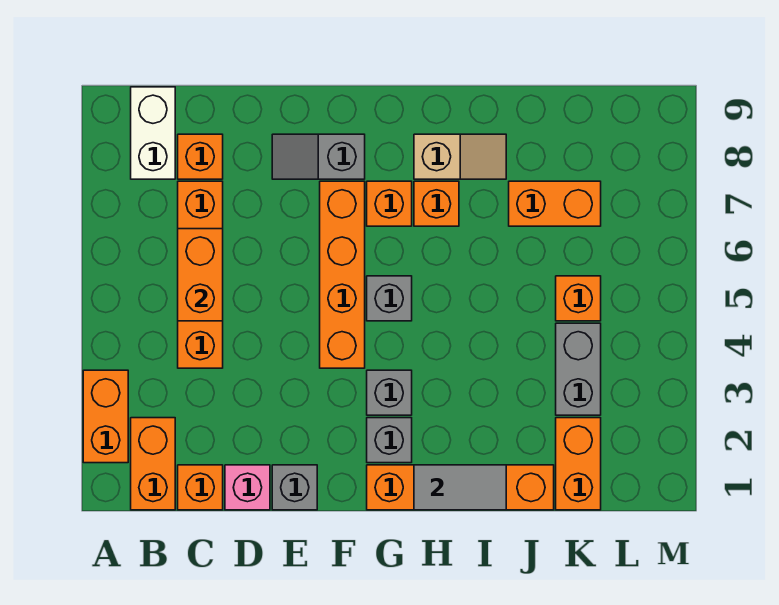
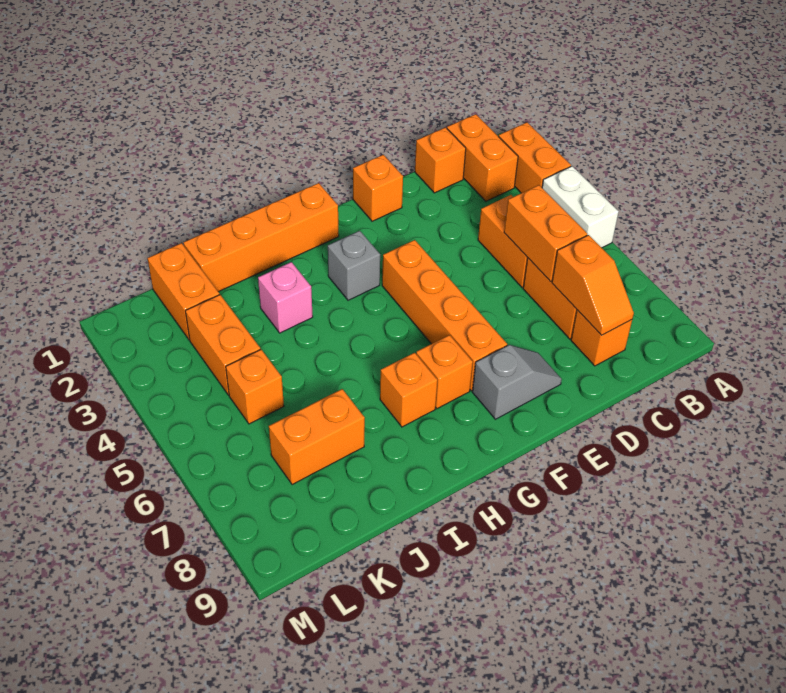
white brick B8:B9 level 1 -> white brick A4:A5 level 1
none -> orange slope C7:C8 level 2 top 7
pink brick D1 level 1 -> pink brick I3 level 1
grey brick E1 level 1 -> orange brick E1 level 1
grey brick G2 level 1 -> none
grey brick G5 level 1 -> none
grey tile H1:I1 level 2 -> none
tan slope H8:I8 level 1 top H -> none
grey brick K3:K4 level 1 -> orange brick K3:K4 level 1

